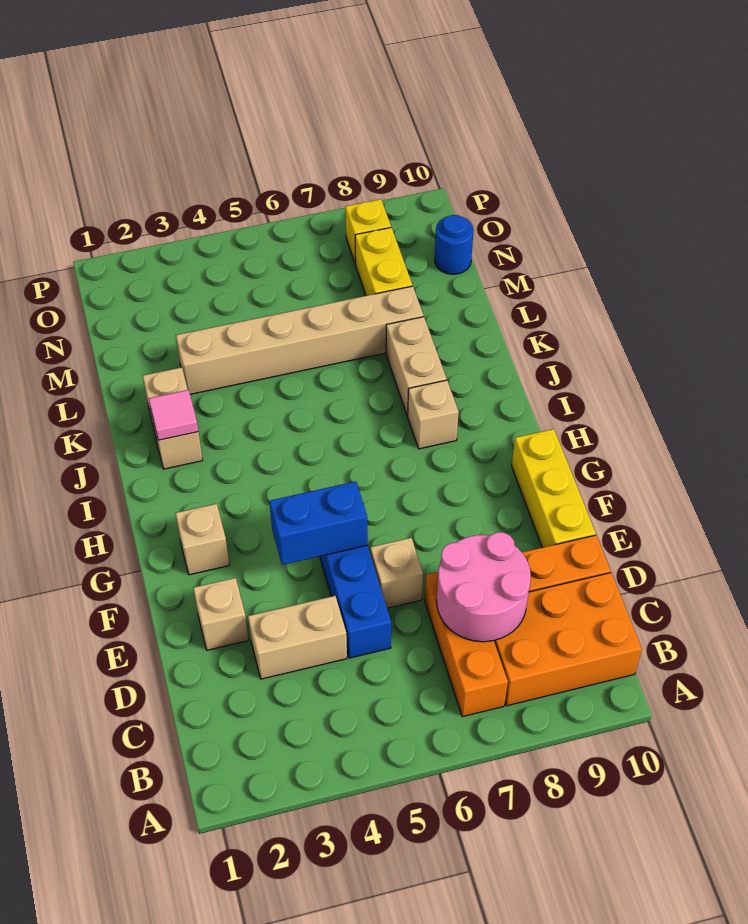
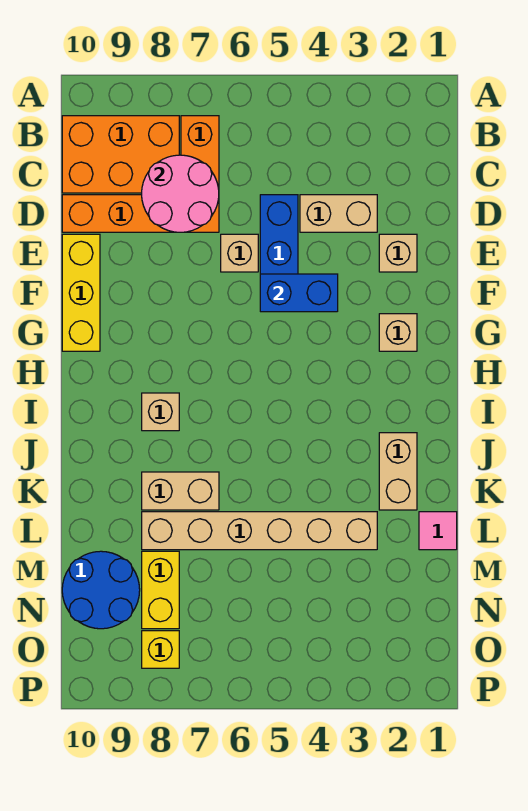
pink tile J2 level 2 -> pink tile L1 level 1
tan brick J8:K8 level 1 -> tan brick K7:K8 level 1
blue round brick N10 level 1 -> blue round brick M9:N10 level 1

